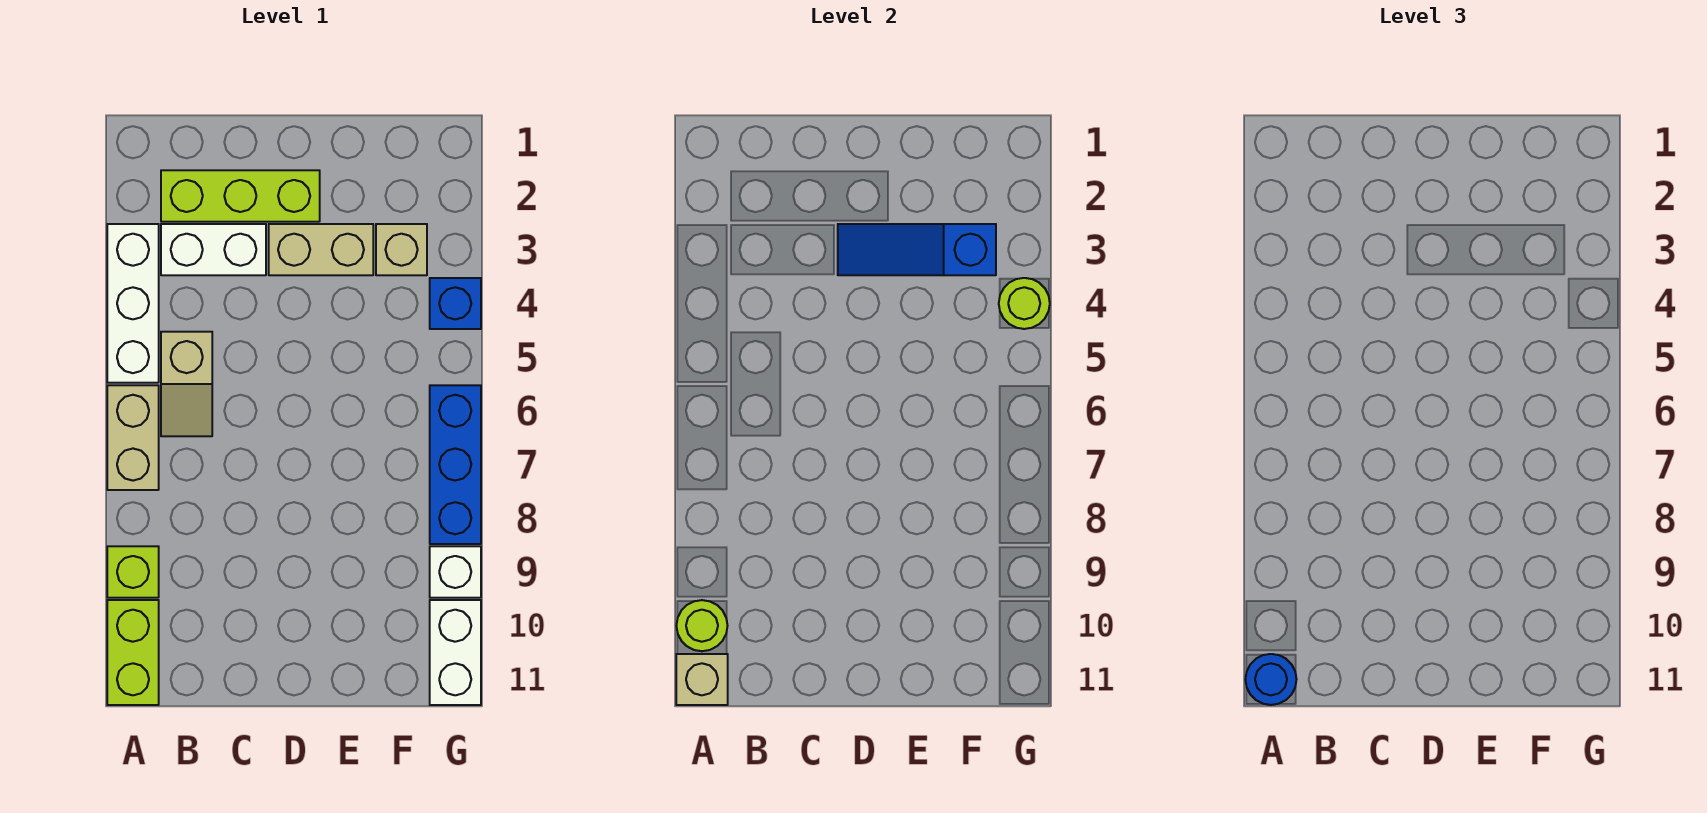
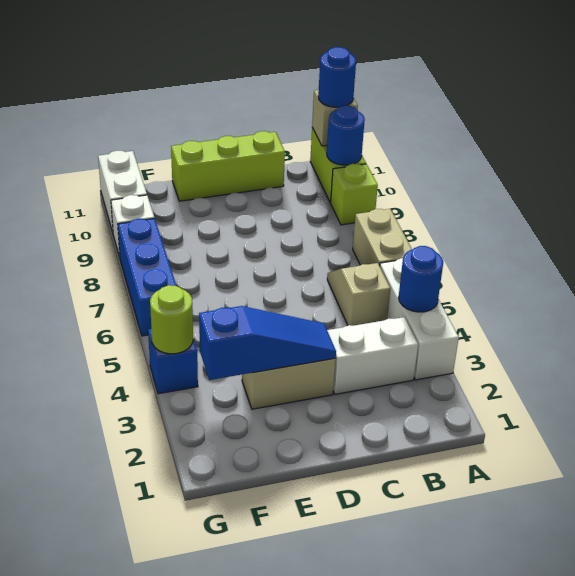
none -> blue round brick A4 level 2
lime round brick A10 level 2 -> blue round brick A10 level 2
lime brick B2:D2 level 1 -> lime brick C11:E11 level 1
tan brick F3 level 1 -> none

